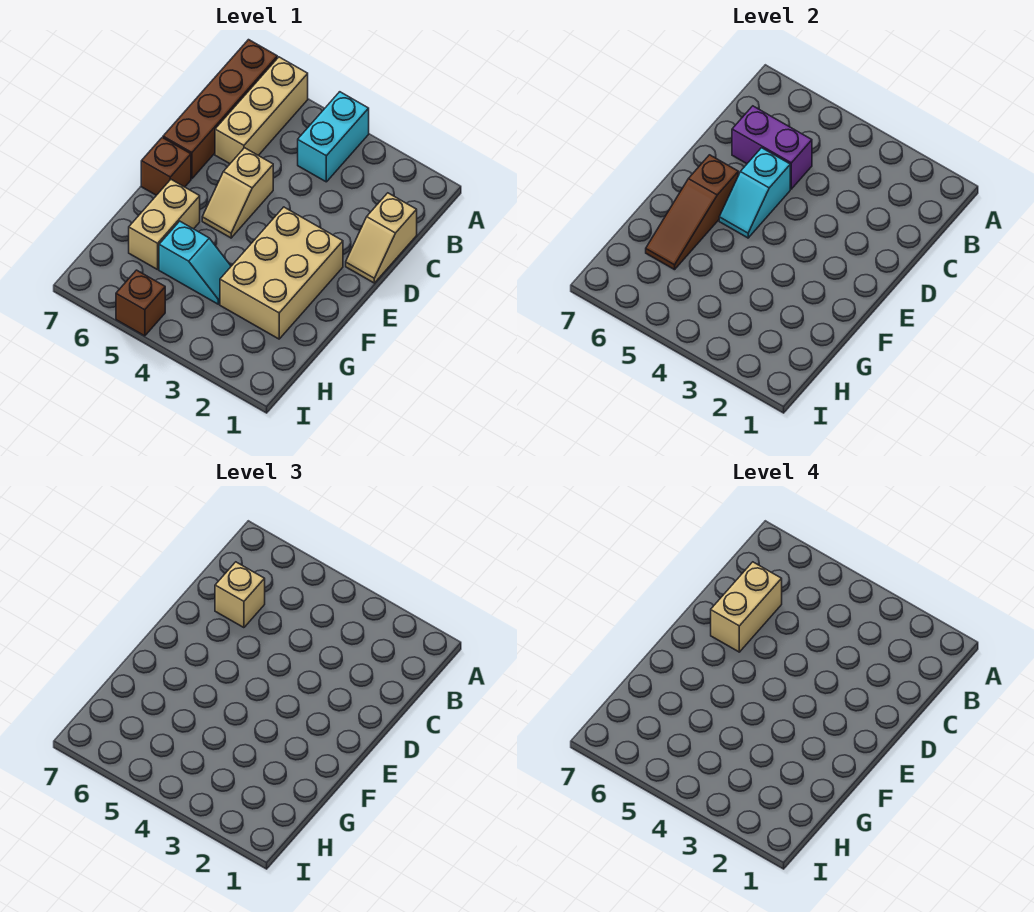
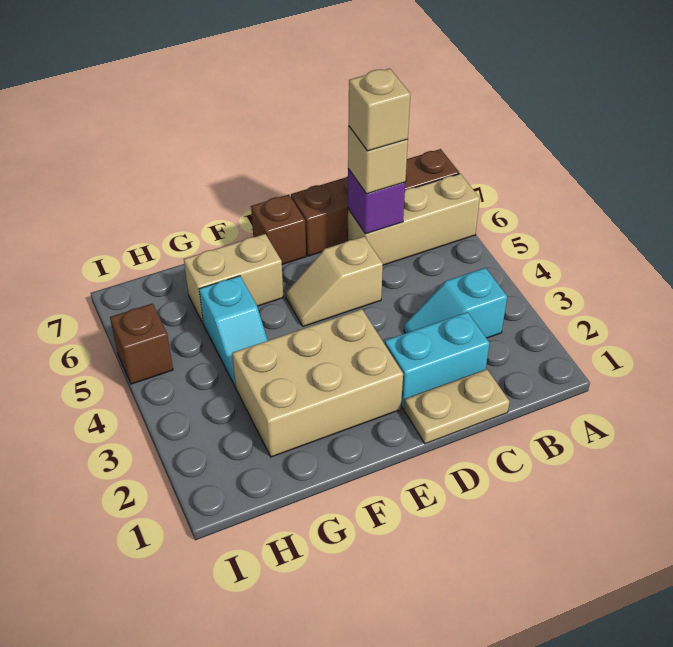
cyan brick A4:B4 level 1 -> cyan brick C2:D2 level 1
tan slope C1:D1 level 1 top C -> tan plate C1:D1 level 1
purple brick C5:C6 level 2 -> purple brick C6 level 2
tan brick C6:D6 level 4 -> tan brick C6 level 4
cyan slope D5:E5 level 2 top D -> cyan slope B3:C3 level 1 top B
brown slope E6:G6 level 2 top E -> none

